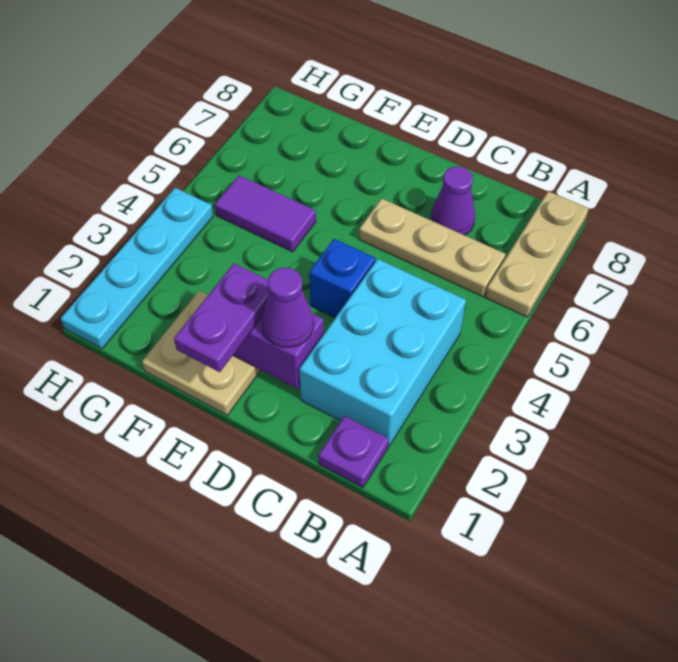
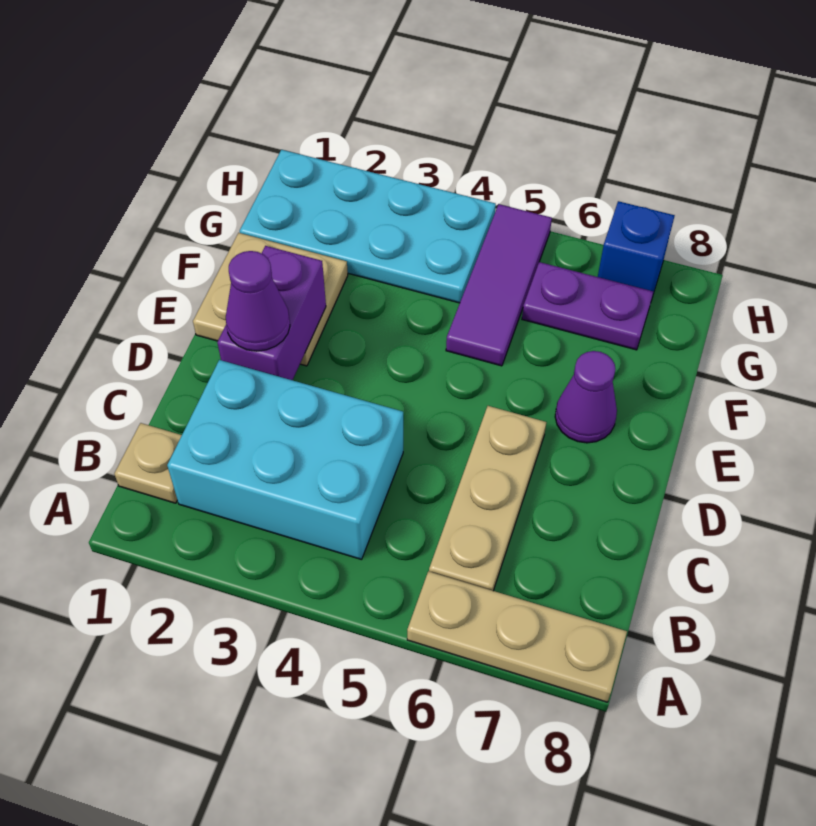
purple plate B1 level 1 -> tan plate B1 level 1
purple cone C7 level 1 -> purple cone E7 level 1
blue brick D4 level 1 -> blue brick H7 level 1
purple plate E1:E2 level 3 -> purple plate G6:G7 level 1
purple tile F5:G5 level 1 -> purple tile F5:H5 level 1
cyan plate H1:H4 level 1 -> cyan plate G1:H4 level 1

